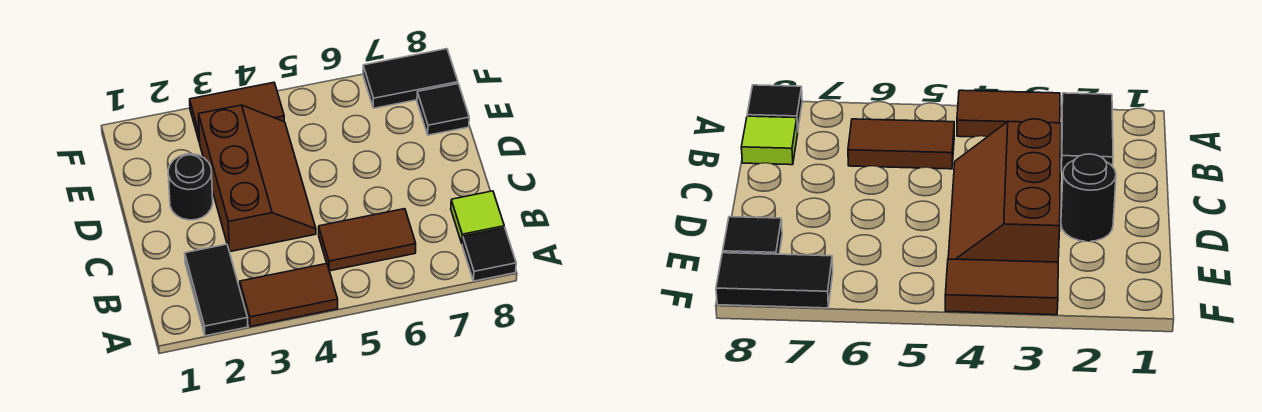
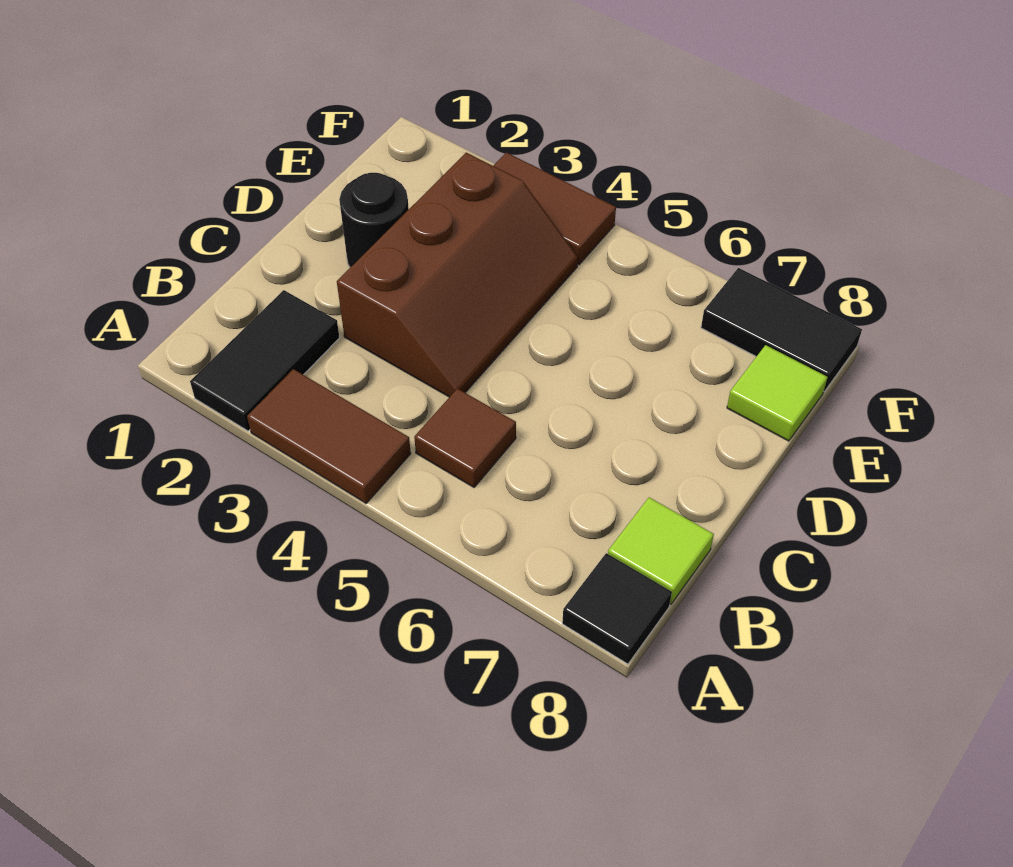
brown tile B5:B6 level 1 -> brown tile B5 level 1
black tile E8 level 1 -> lime tile E8 level 1

